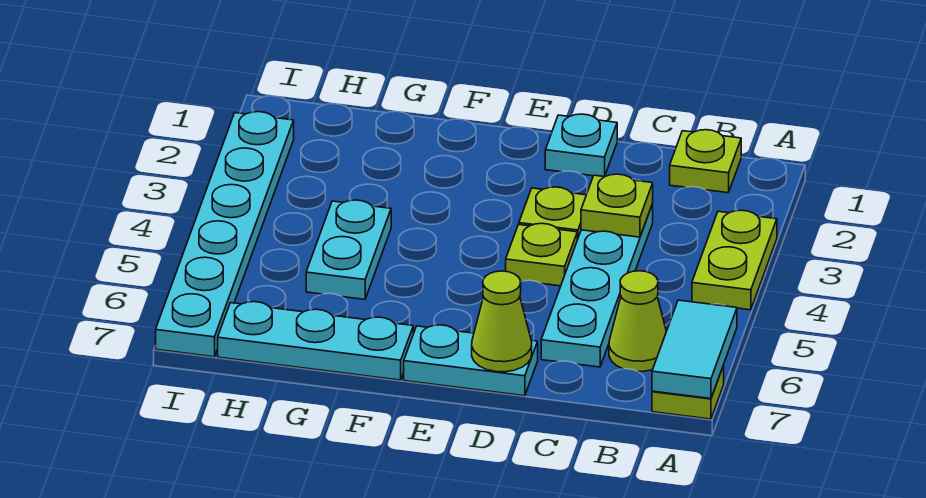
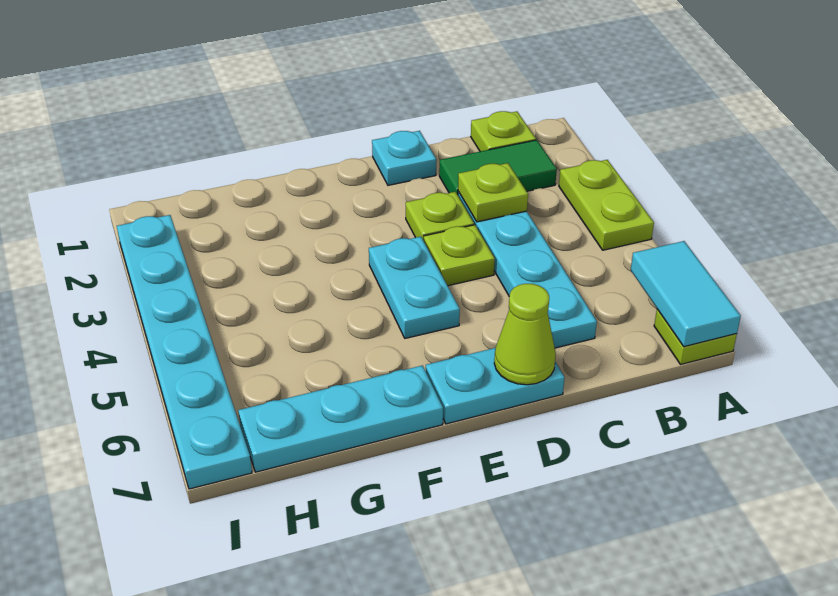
none -> green tile B2:C2 level 1
lime cone B6 level 1 -> none
cyan plate G4:G5 level 1 -> cyan plate E4:E5 level 1

